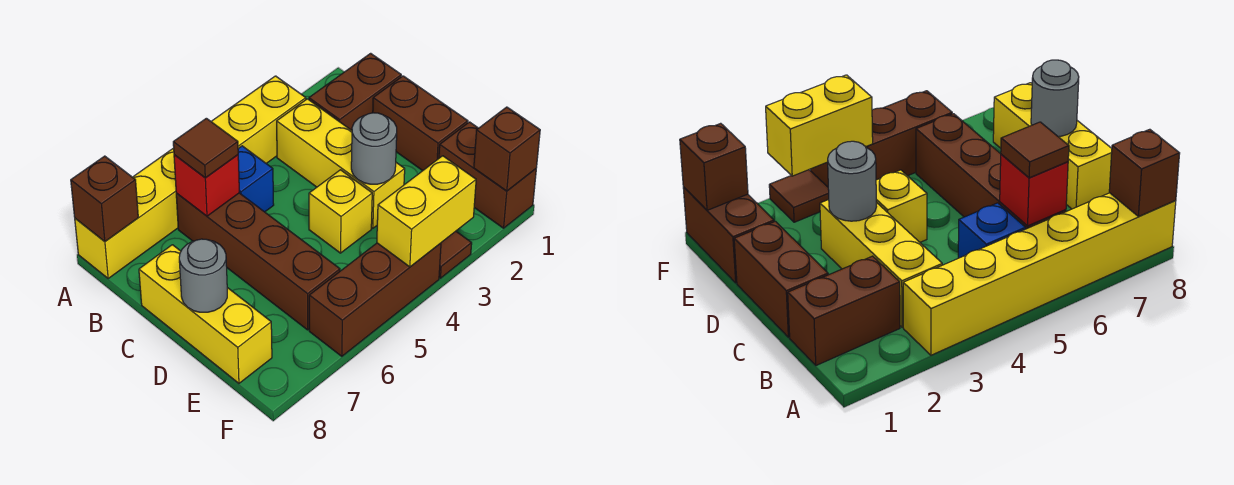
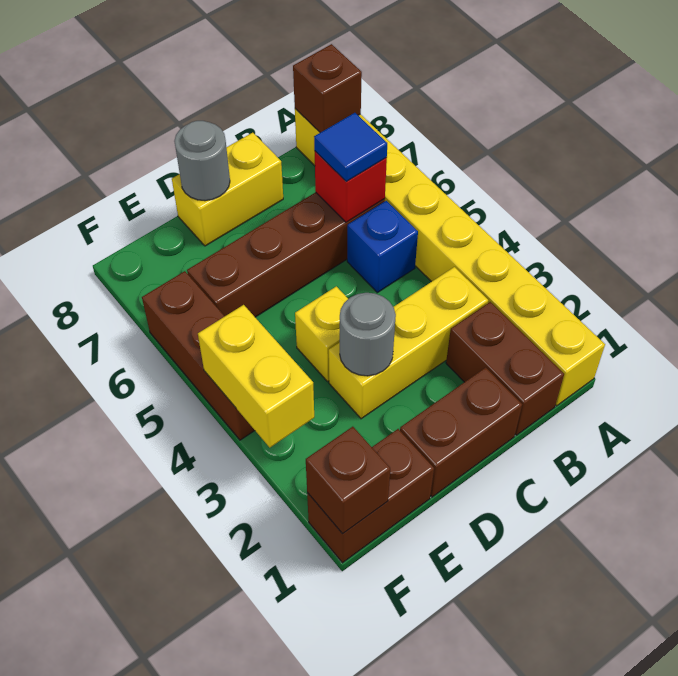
yellow brick A3:A8 level 1 -> yellow brick A1:A8 level 1
brown tile B6 level 3 -> blue tile B6 level 3
yellow brick C8:E8 level 1 -> yellow brick C8:D8 level 1
brown tile F3 level 1 -> none

